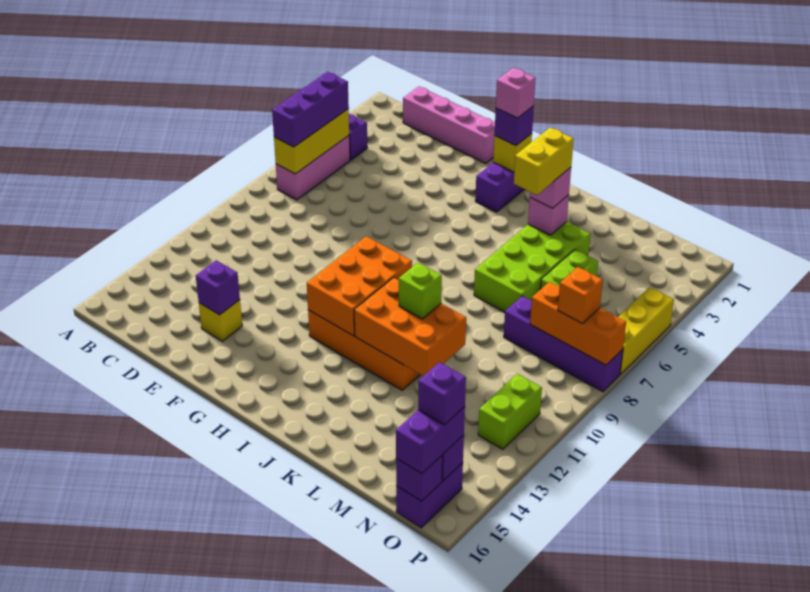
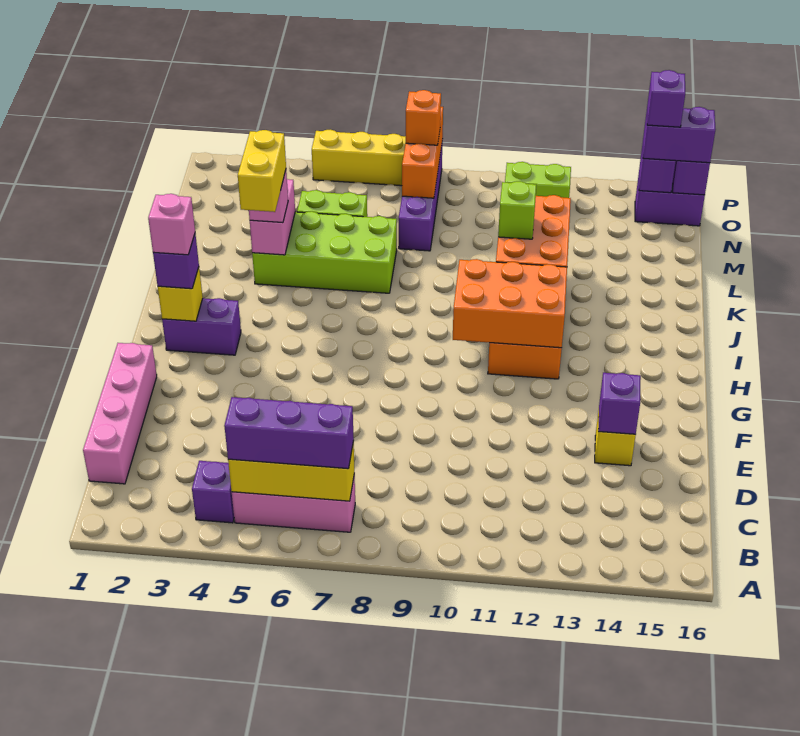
pink brick K4 level 2 -> pink brick K4:L4 level 2
yellow brick K4:K5 level 4 -> yellow brick J4:K4 level 4

